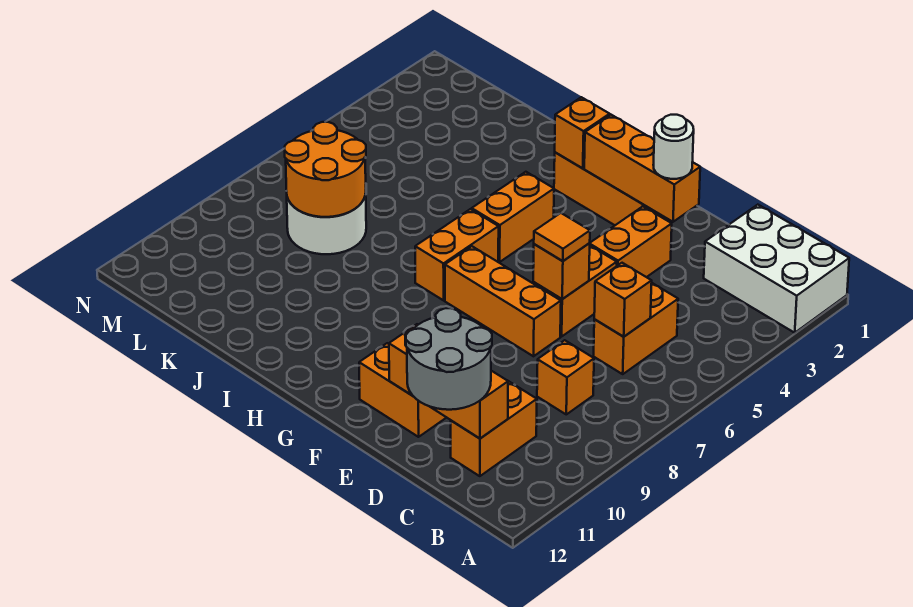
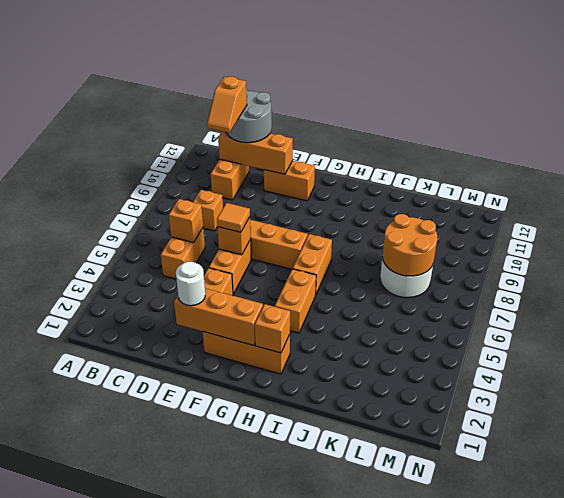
white brick A1:C2 level 1 -> none
none -> orange slope C10:C11 level 4 top 11

